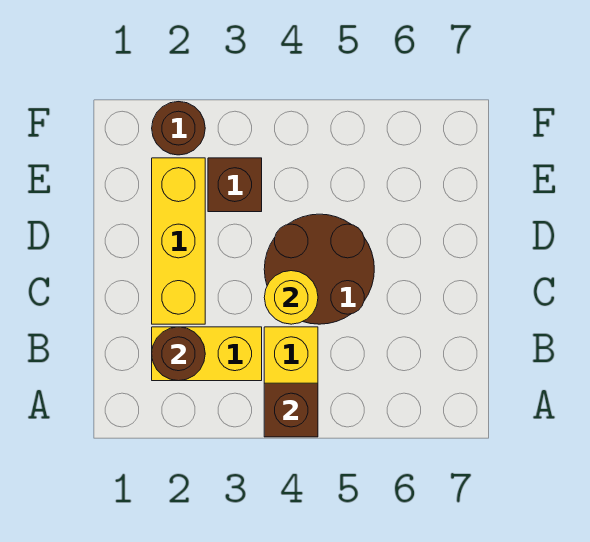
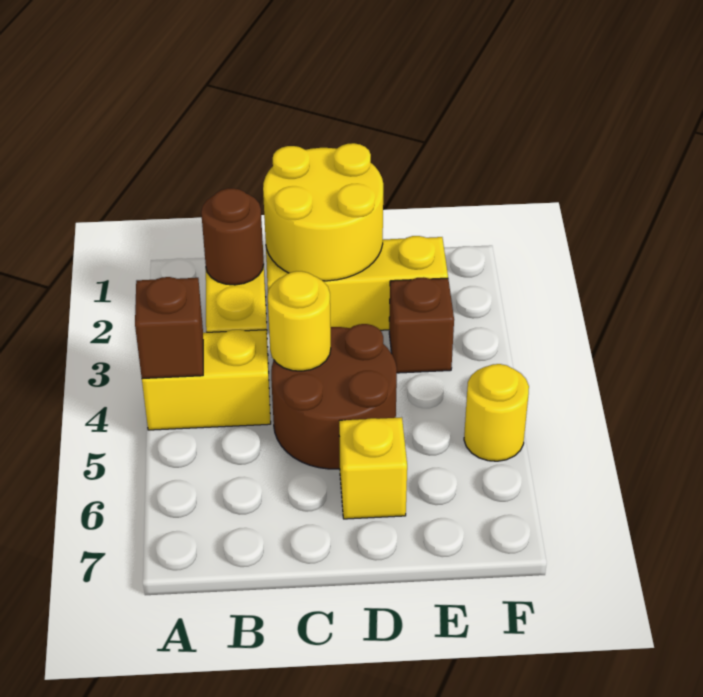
none -> yellow round brick C1:D2 level 2
none -> yellow brick D6 level 1
brown round brick F2 level 1 -> none
none -> yellow round brick F5 level 1

